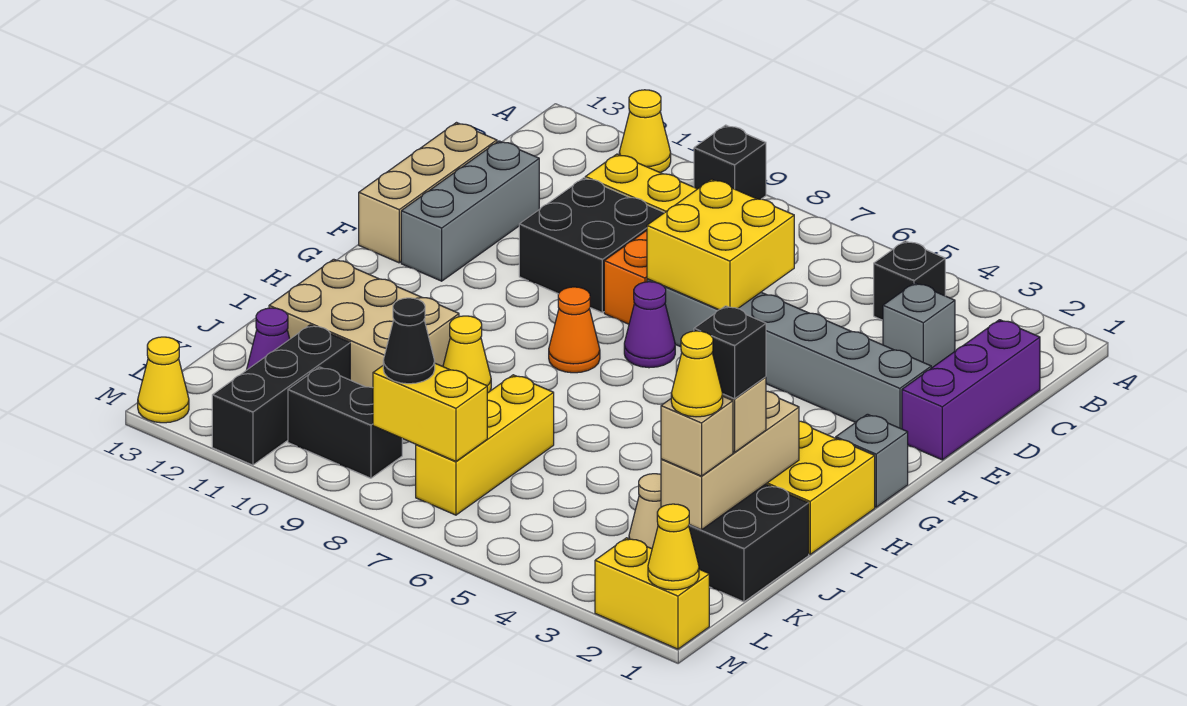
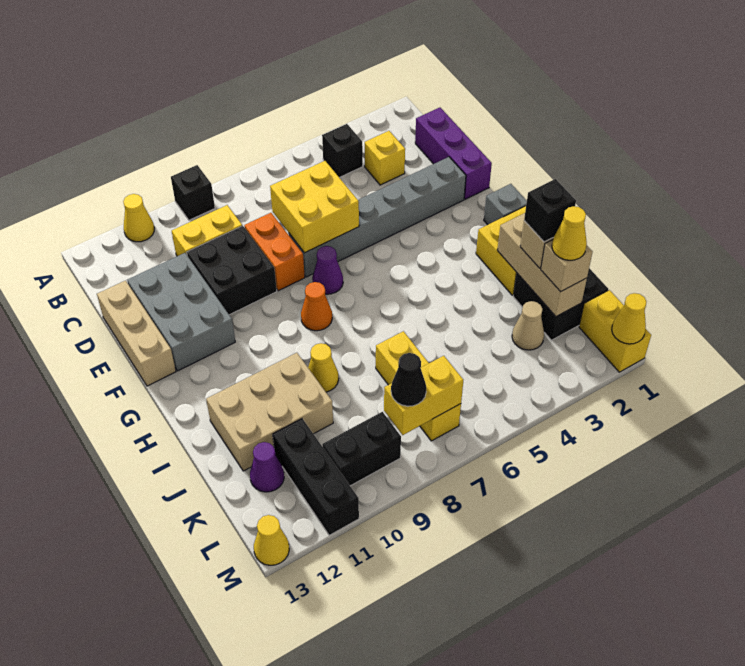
grey brick C3 level 1 -> yellow brick C3 level 1
grey brick D12:F12 level 1 -> grey brick D11:F12 level 1
yellow brick M1:M2 level 1 -> yellow brick L1:M1 level 1

